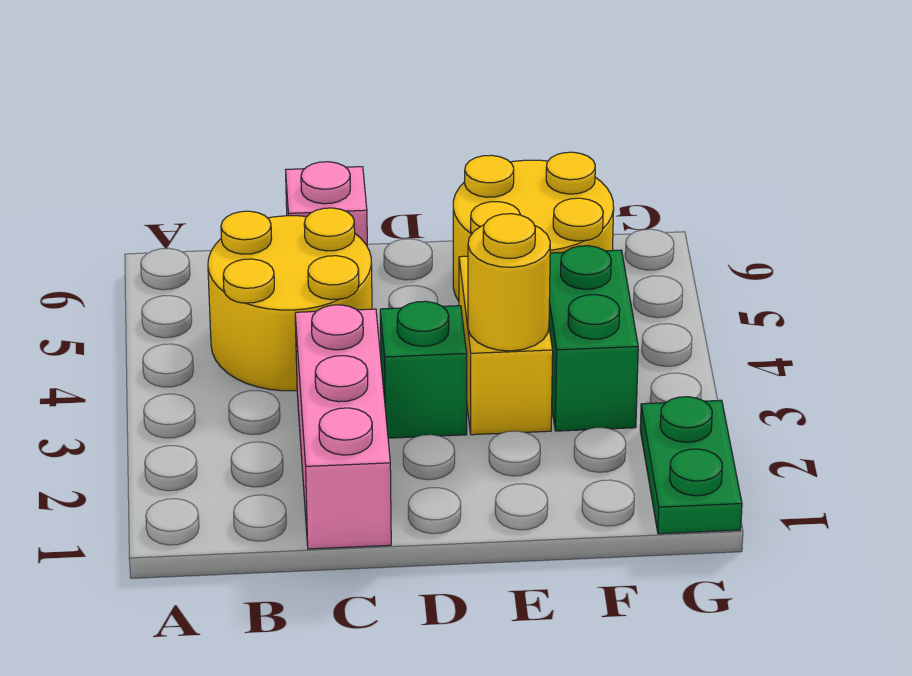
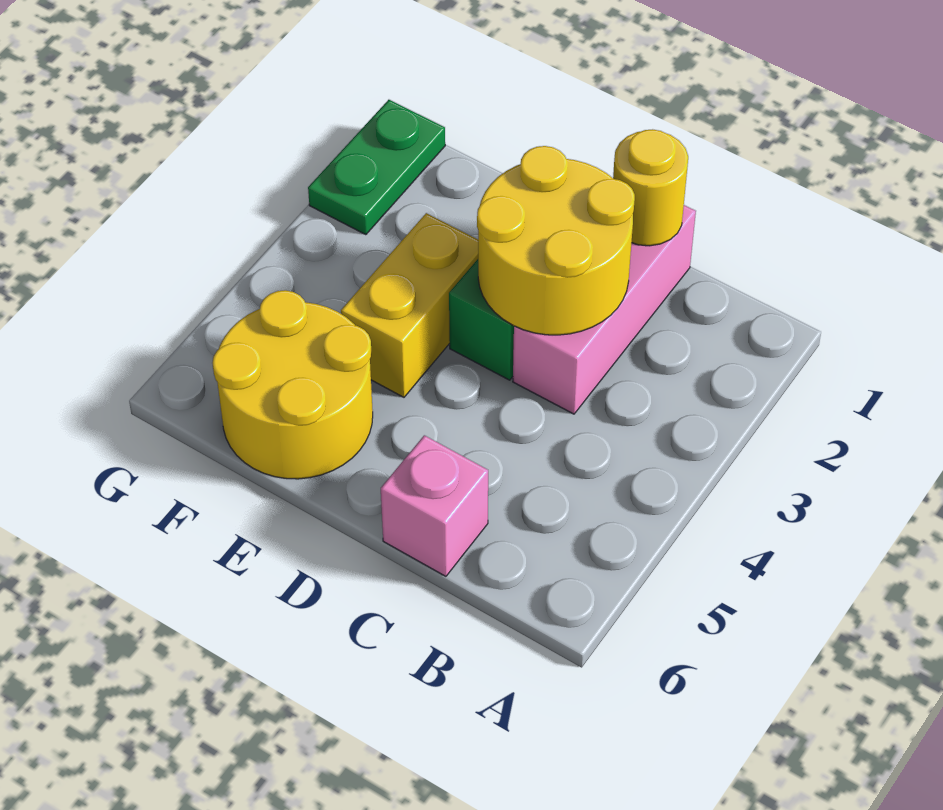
yellow round brick B4:C5 level 1 -> yellow round brick C2:D3 level 2
yellow round brick E3 level 2 -> yellow round brick C1 level 2
green brick F3:F4 level 1 -> none

